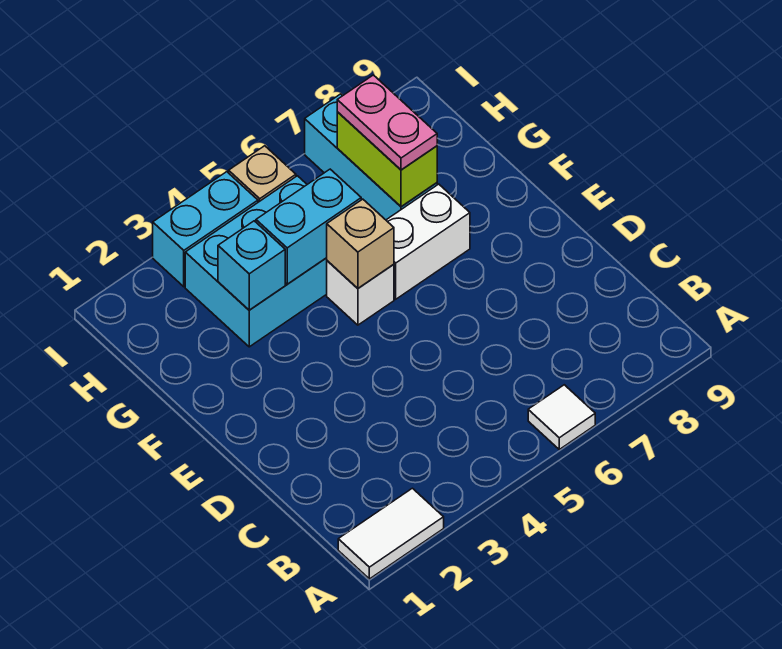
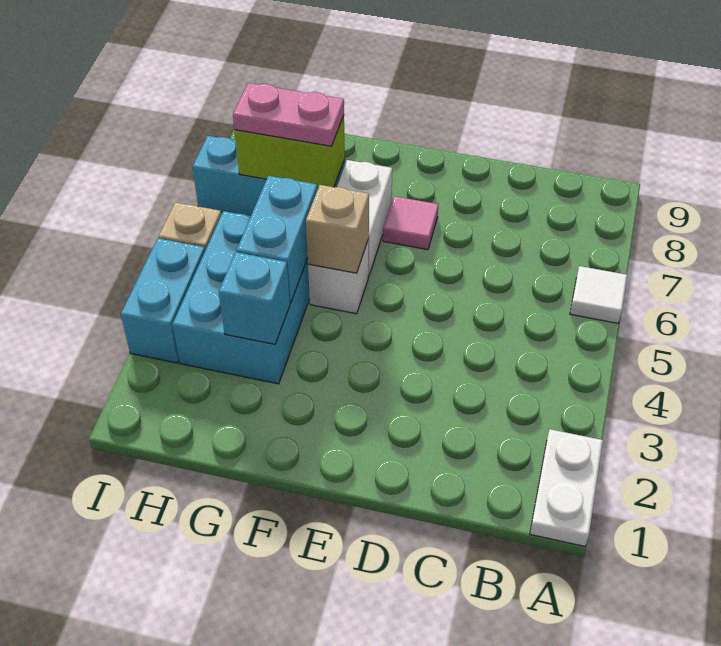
white tile A1:A2 level 1 -> white plate A1:A2 level 1
none -> pink tile E7 level 1

